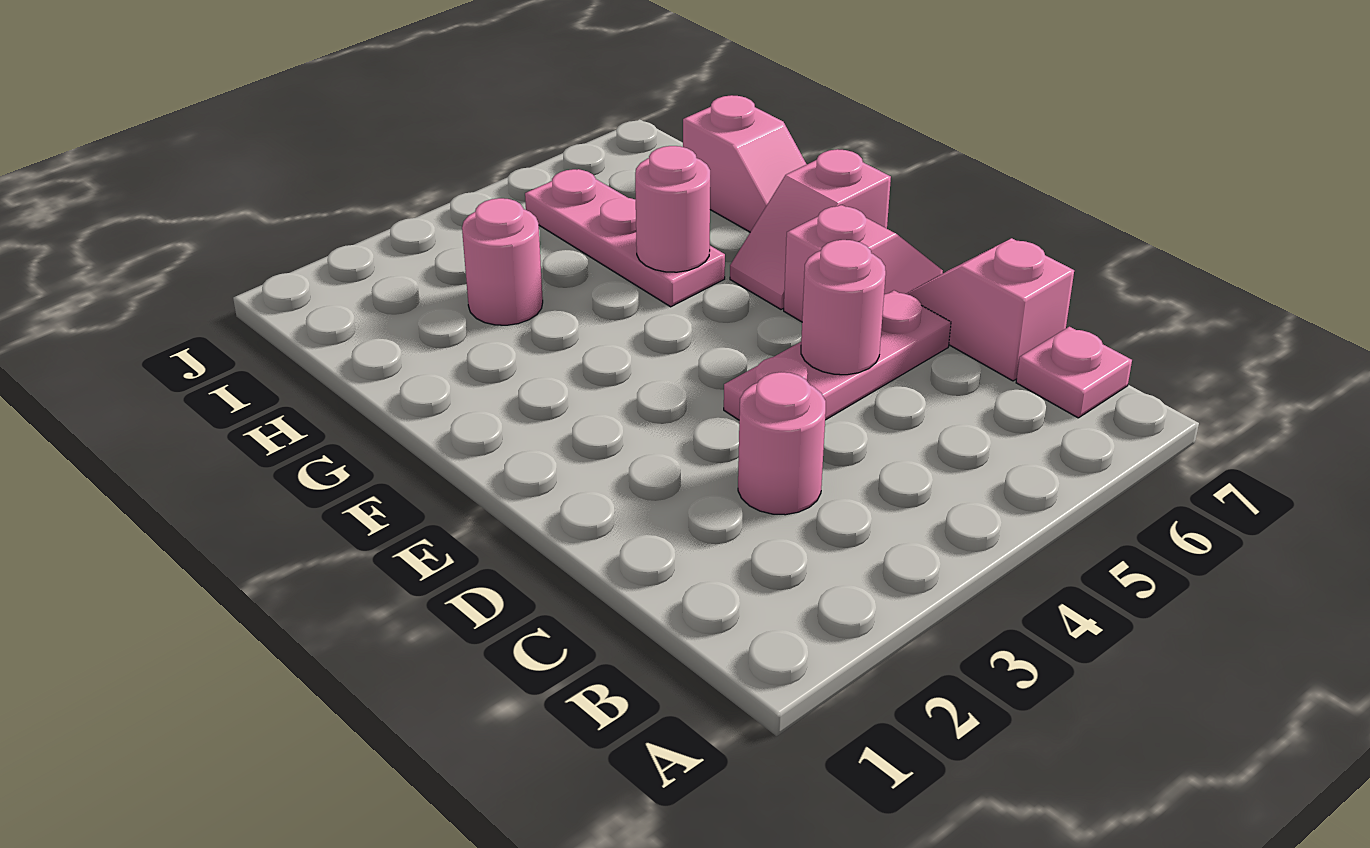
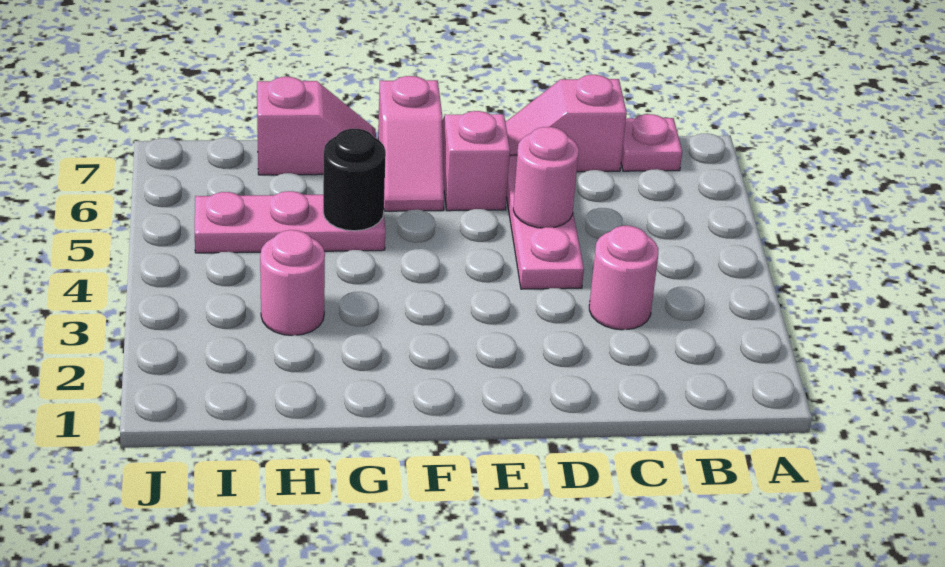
pink round brick G5 level 2 -> black round brick G5 level 2

